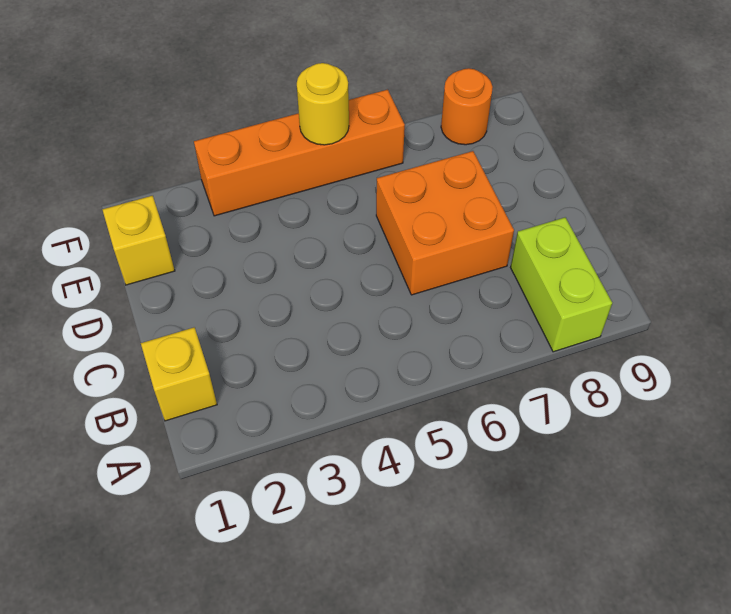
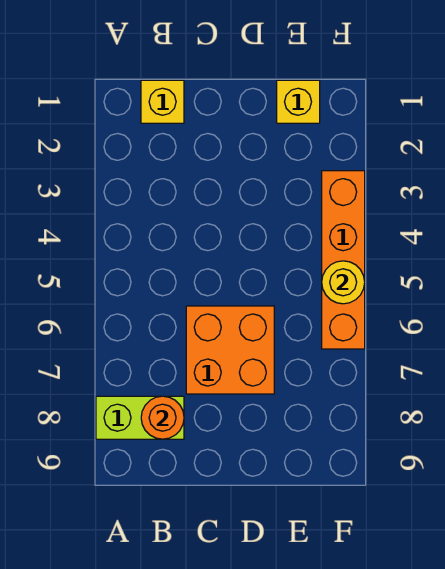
orange round brick F8 level 1 -> orange round brick B8 level 2

